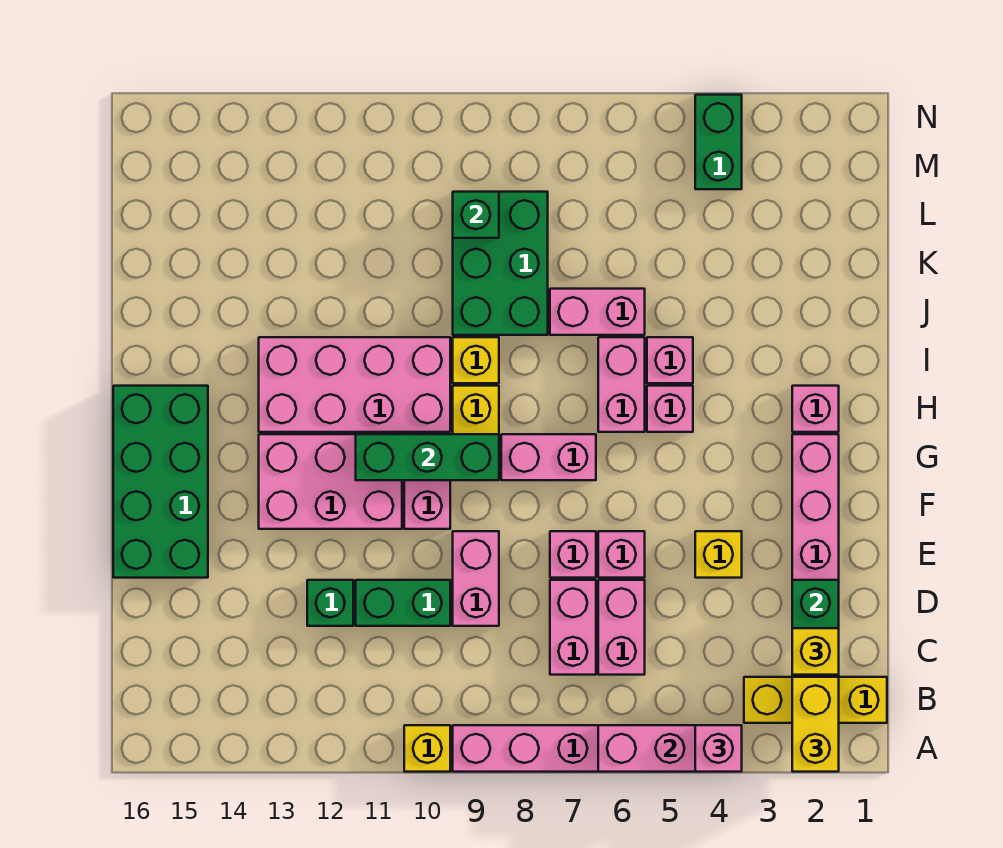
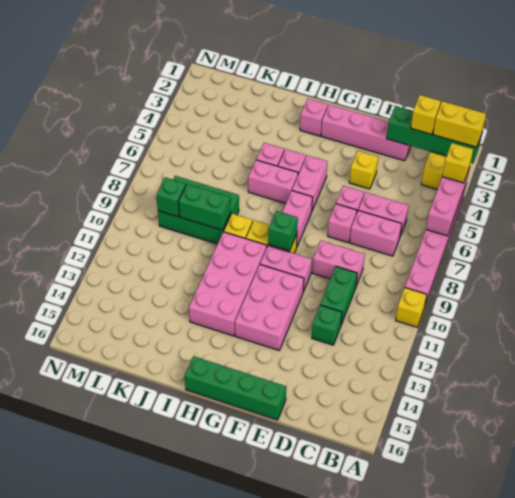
pink brick A4 level 3 -> yellow brick A4 level 3
green brick E15:H16 level 1 -> green brick E16:H16 level 1
green brick G9:G11 level 2 -> green brick G9 level 2
pink brick J6:J7 level 1 -> pink brick G5:G6 level 1
green brick M4:N4 level 1 -> green brick J9:K9 level 2

